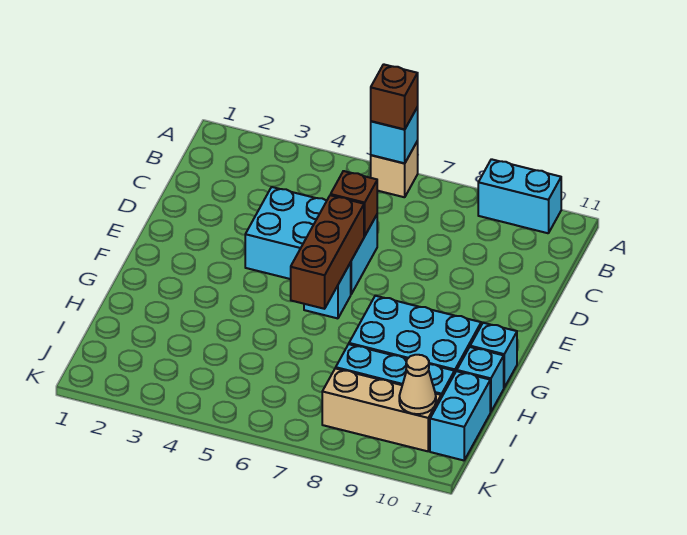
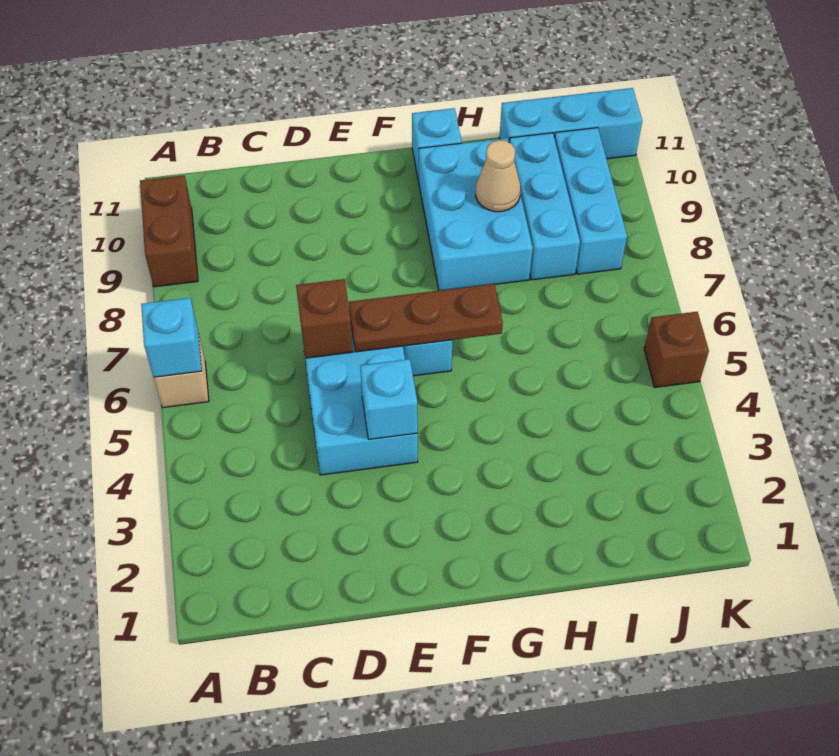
brown brick A6 level 3 -> brown brick K5 level 1
cyan brick A9:A10 level 1 -> brown brick A9:A10 level 1
brown brick E6:G6 level 2 -> brown plate E6:G6 level 2
cyan brick H11 level 1 -> cyan brick E4 level 2
cyan brick I11:J11 level 1 -> cyan brick I11:K11 level 1
tan brick J8:J10 level 1 -> cyan brick J8:J10 level 1
tan cone J10 level 2 -> tan cone H9 level 2

